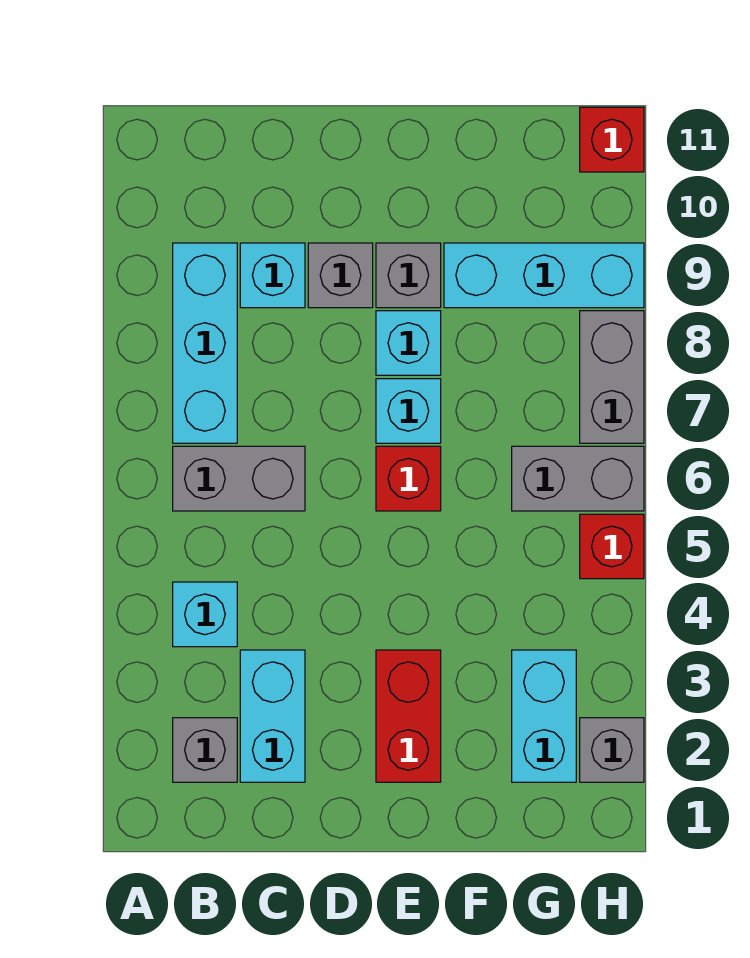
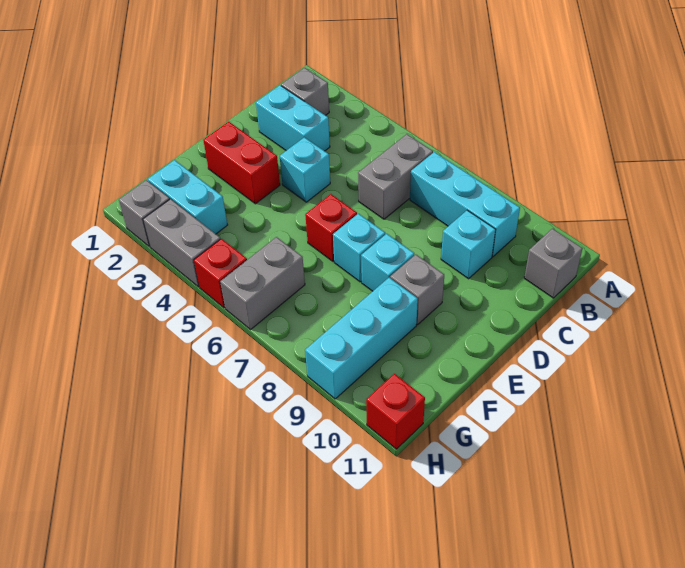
cyan brick B4 level 1 -> cyan brick D4 level 1
grey brick D9 level 1 -> grey brick B11 level 1
grey brick H7:H8 level 1 -> grey brick H3:H4 level 1

